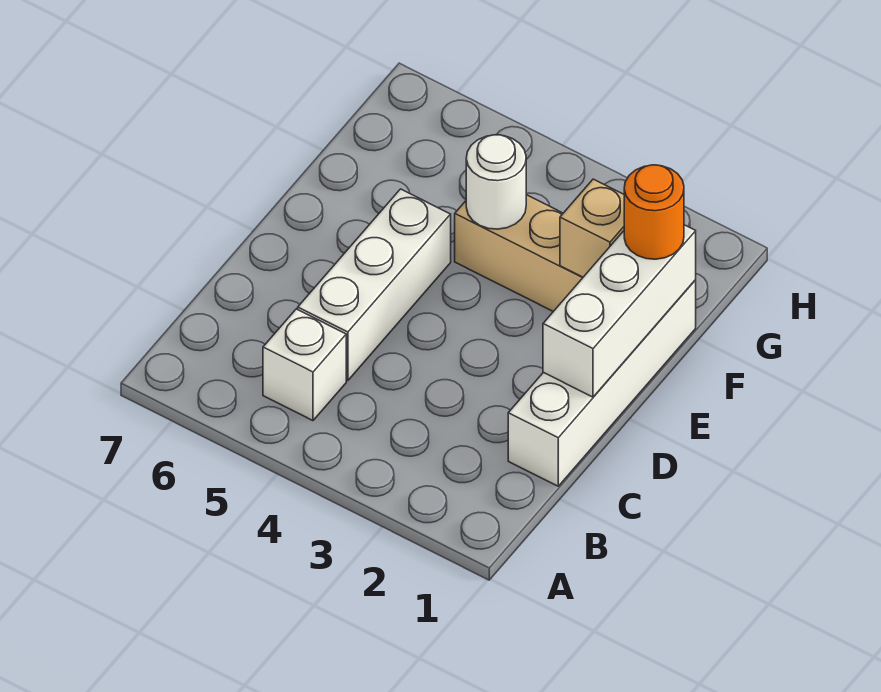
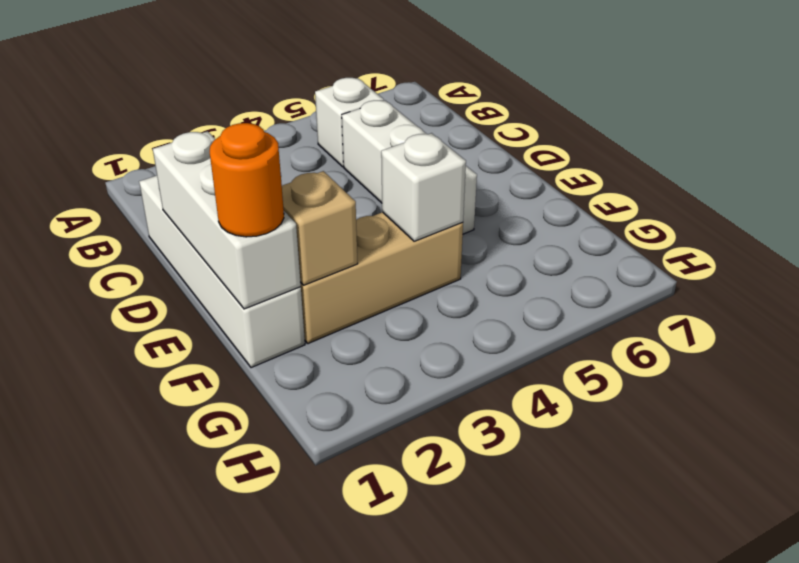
white round brick F4 level 2 -> white brick F4 level 2

